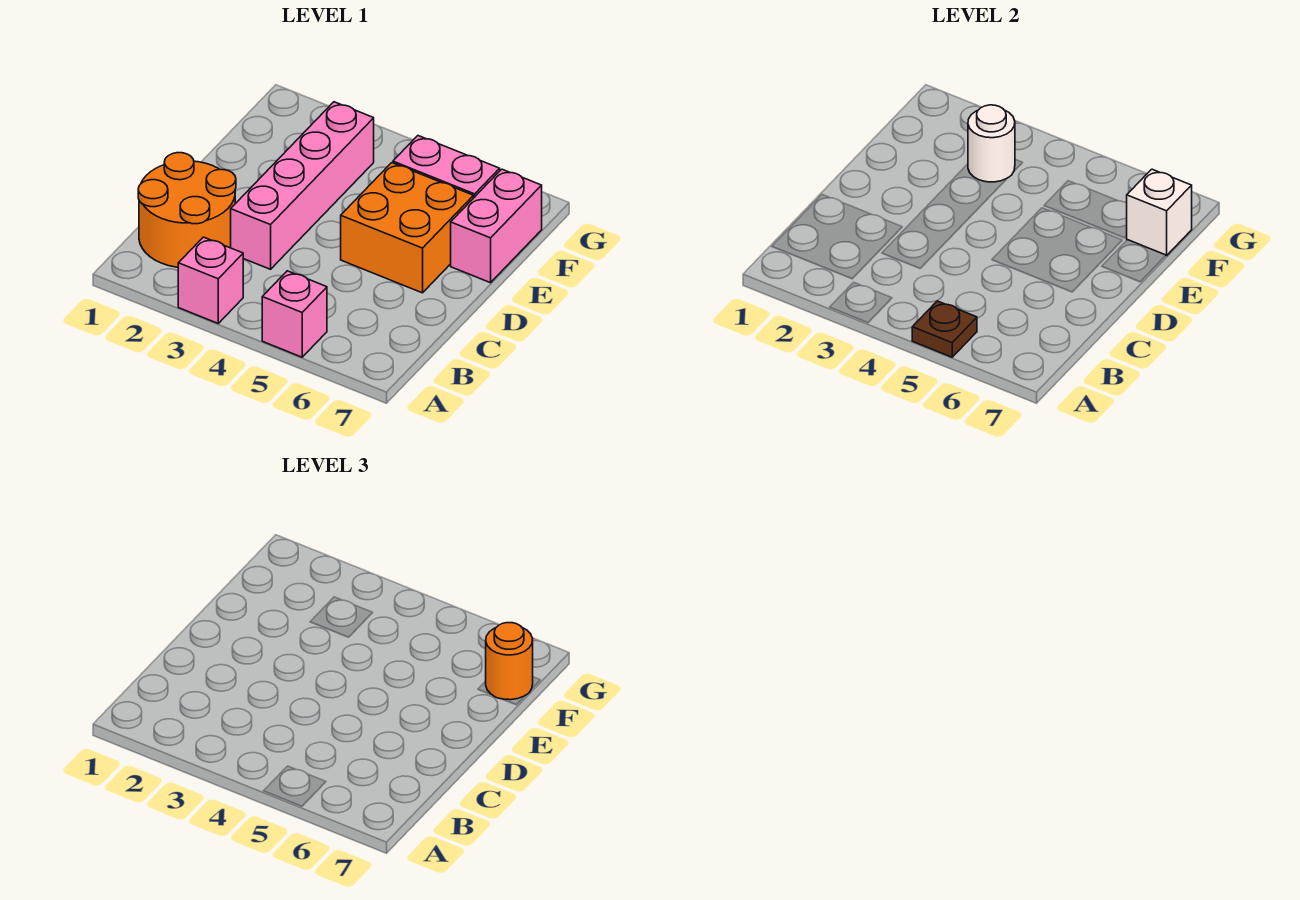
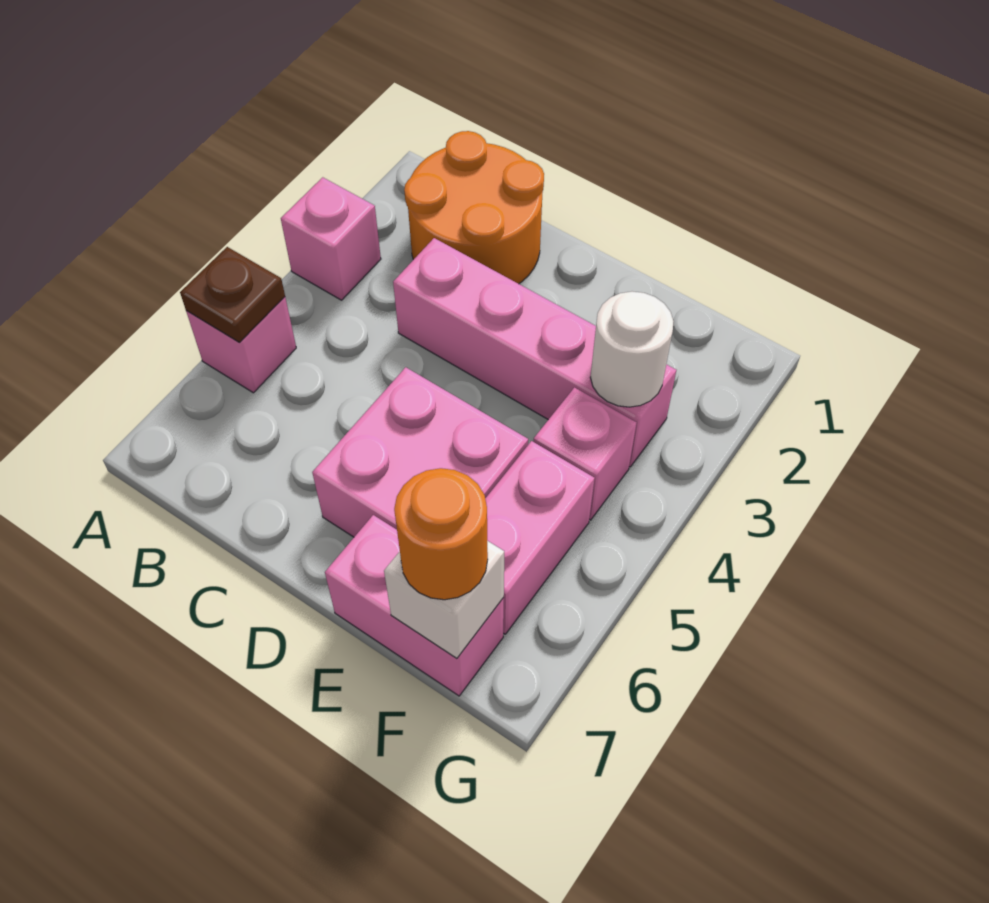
orange brick D5:E6 level 1 -> pink brick D5:E6 level 1
none -> pink brick F4 level 1

